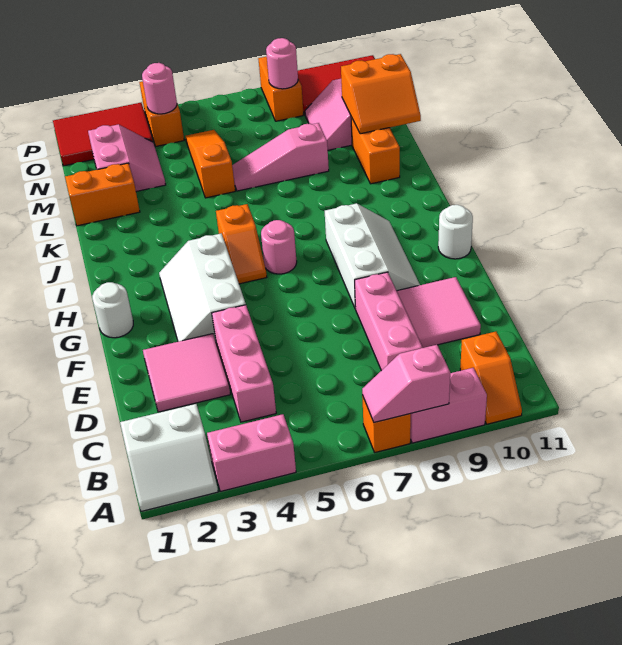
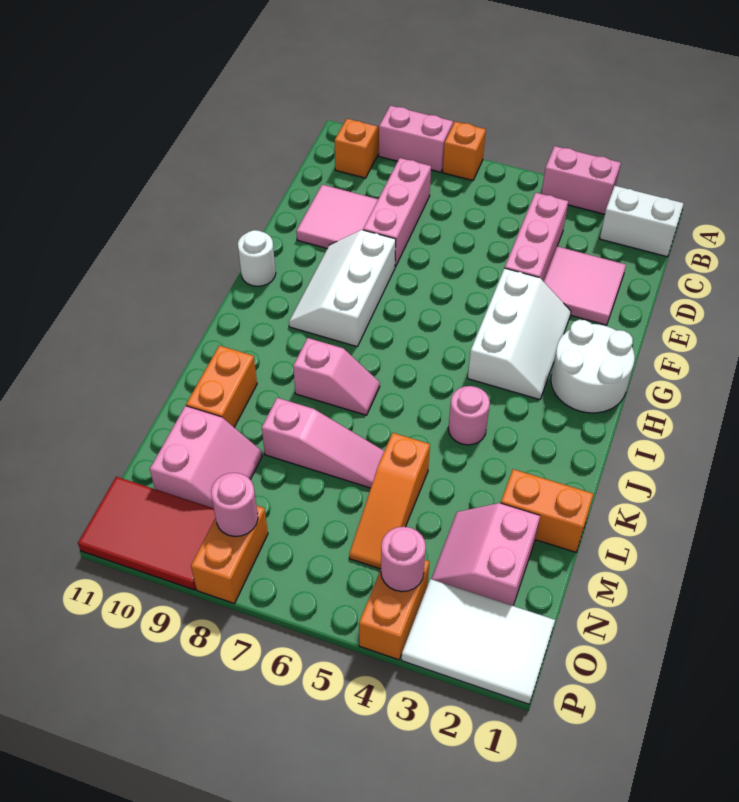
pink slope A7:A8 level 2 top 8 -> pink slope J7:J8 level 1 top 8
white round brick G1 level 1 -> white round brick G1:H2 level 1
orange slope H5:I5 level 1 top I -> none
pink round brick H6 level 1 -> pink round brick J4 level 1
orange slope L10:M11 level 2 top M -> none
red tile O1:P3 level 1 -> white tile O1:P3 level 1

